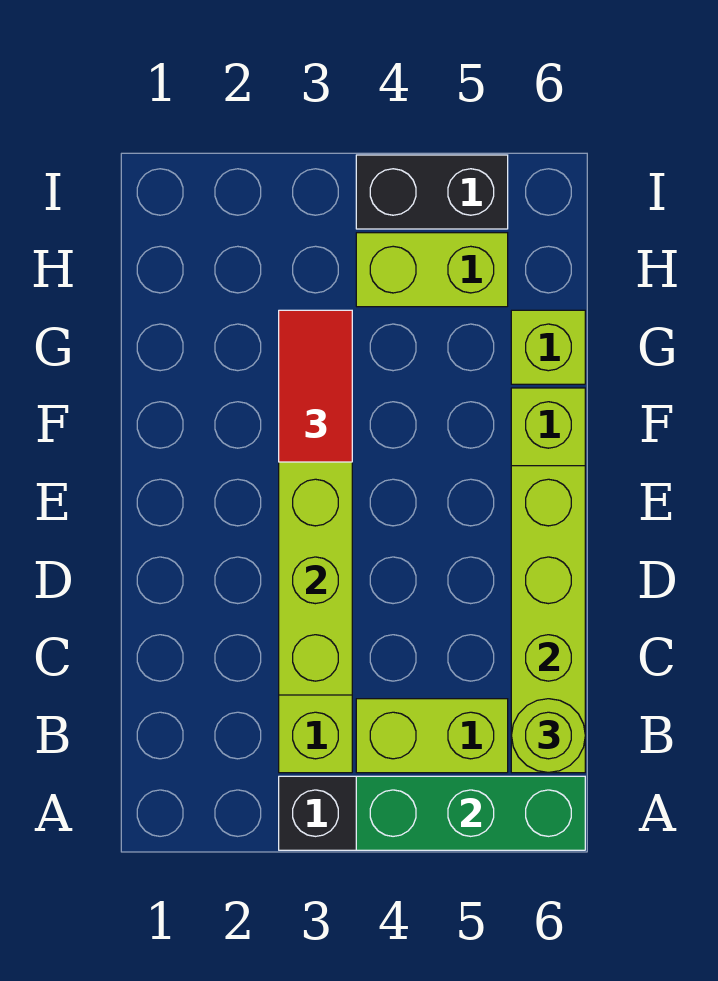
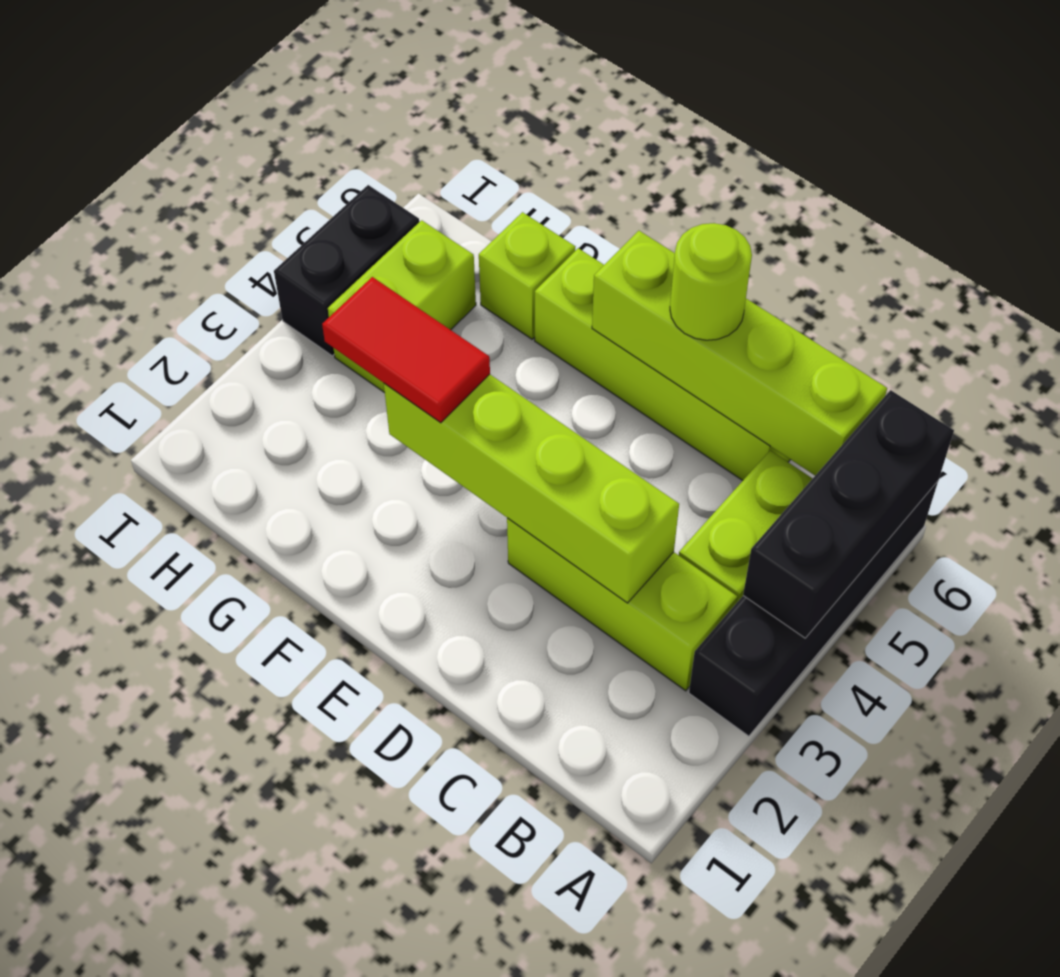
green brick A4:A6 level 2 -> black brick A4:A6 level 2
lime round brick B6 level 3 -> lime round brick D6 level 3

